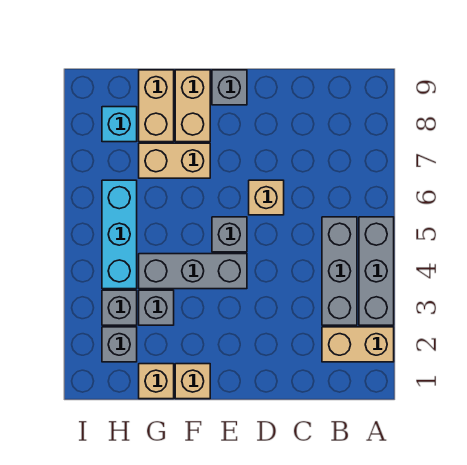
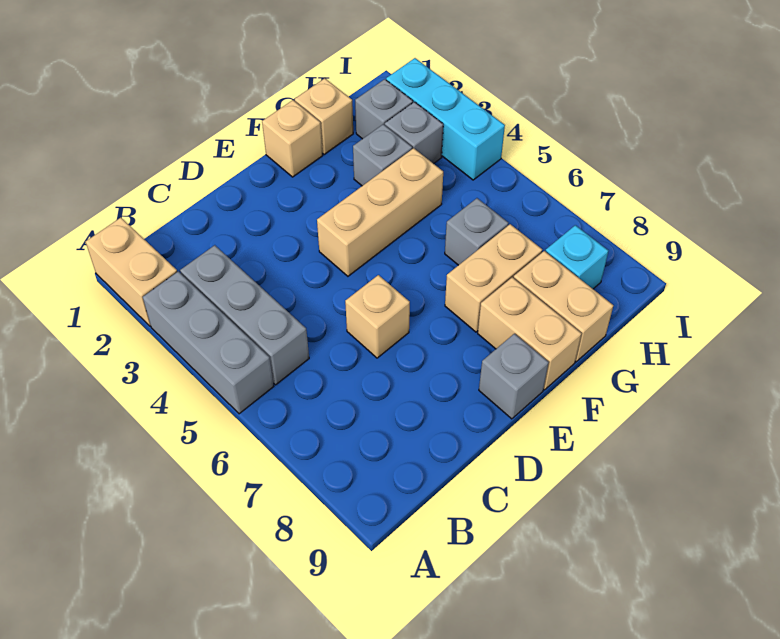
tan brick A2:B2 level 1 -> tan brick A1:A2 level 1
grey brick E4:G4 level 1 -> tan brick E4:G4 level 1
grey brick E5 level 1 -> grey brick G6 level 1
cyan brick H4:H6 level 1 -> cyan brick I2:I4 level 1

